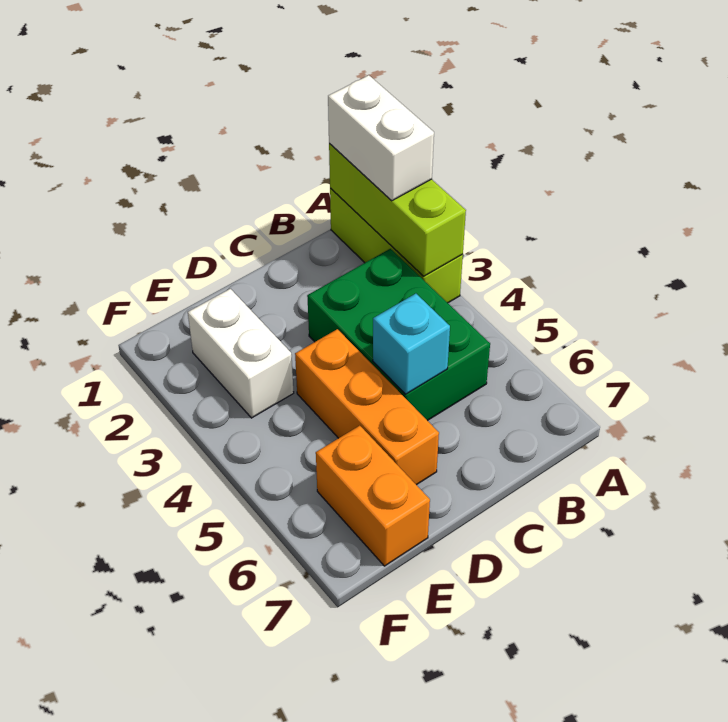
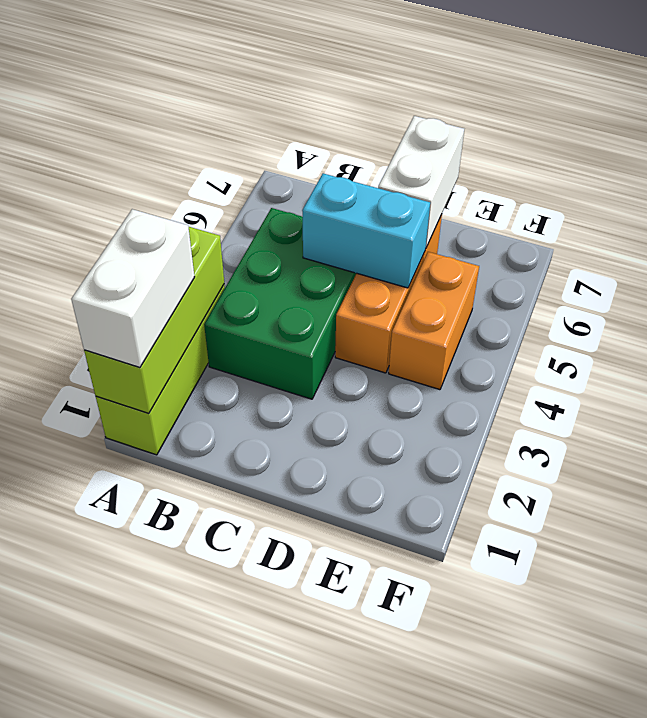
cyan brick C5 level 2 -> cyan brick C5:D5 level 2
white brick E2:E3 level 1 -> white brick D6:D7 level 2
orange brick E6:E7 level 1 -> orange brick E4:E5 level 1

